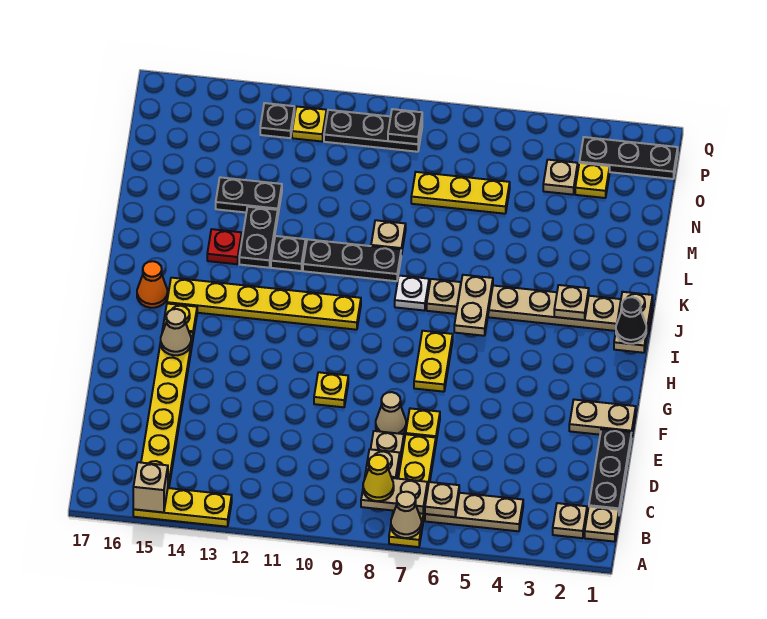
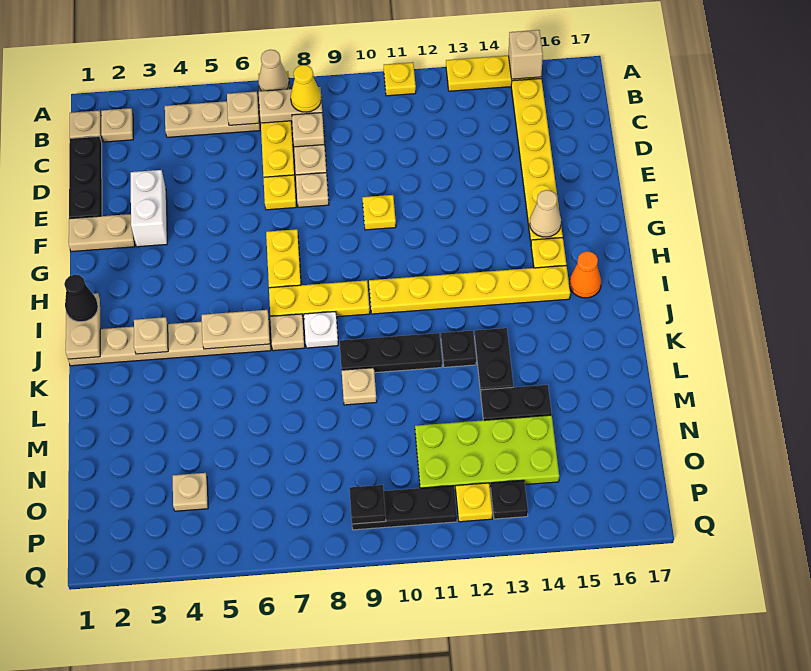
none -> white brick E3:F3 level 1
tan cone E8 level 1 -> tan plate E8 level 1
tan plate I6:J6 level 2 -> tan plate J5:J6 level 2
red plate K14 level 1 -> none
yellow plate N6:N8 level 1 -> yellow plate I7:I9 level 1
none -> lime plate N11:O14 level 1
yellow plate O3 level 1 -> yellow plate A11 level 1
black plate P1:P3 level 1 -> none

